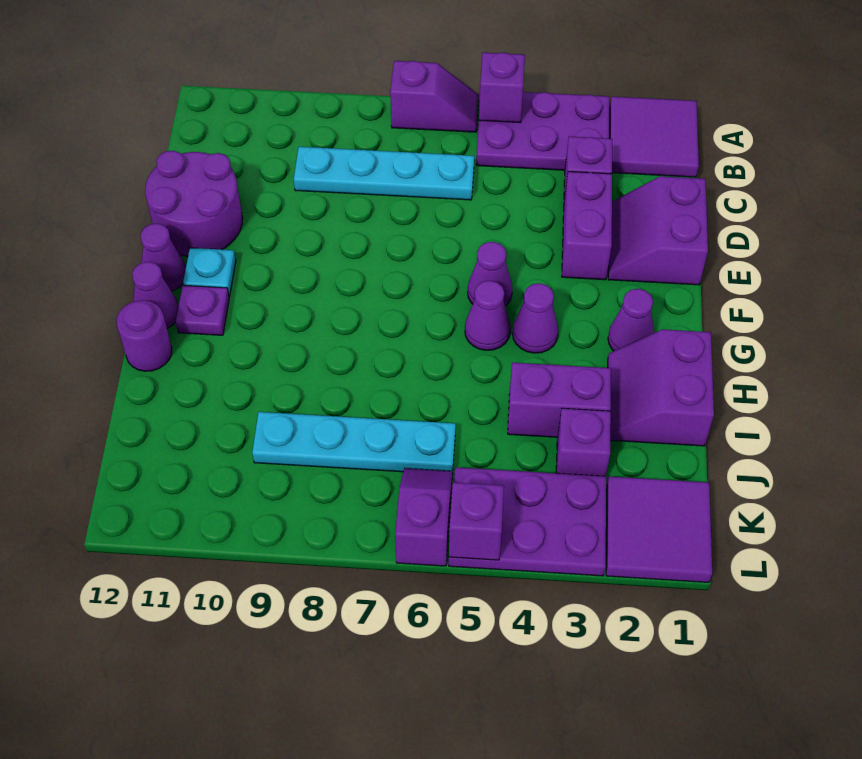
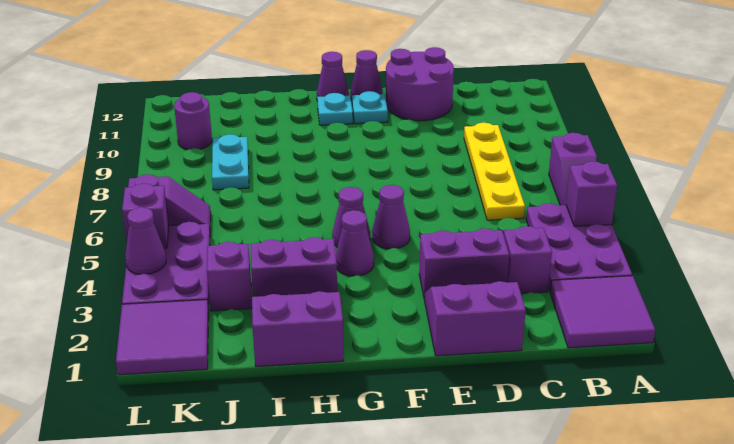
cyan plate C6:C9 level 1 -> yellow plate C6:C9 level 1
purple cone G2 level 1 -> purple cone L4 level 2
purple plate G11 level 1 -> cyan plate G11 level 1
purple round brick H12 level 1 -> purple round brick K10 level 1
purple brick I3:I4 level 1 -> purple brick H3:I3 level 1
cyan plate J6:J9 level 1 -> cyan plate J8:J9 level 1

